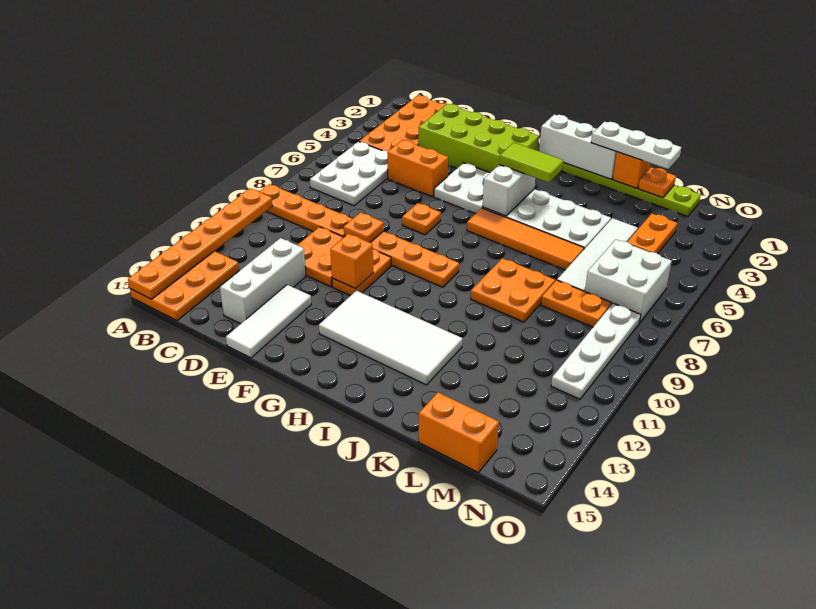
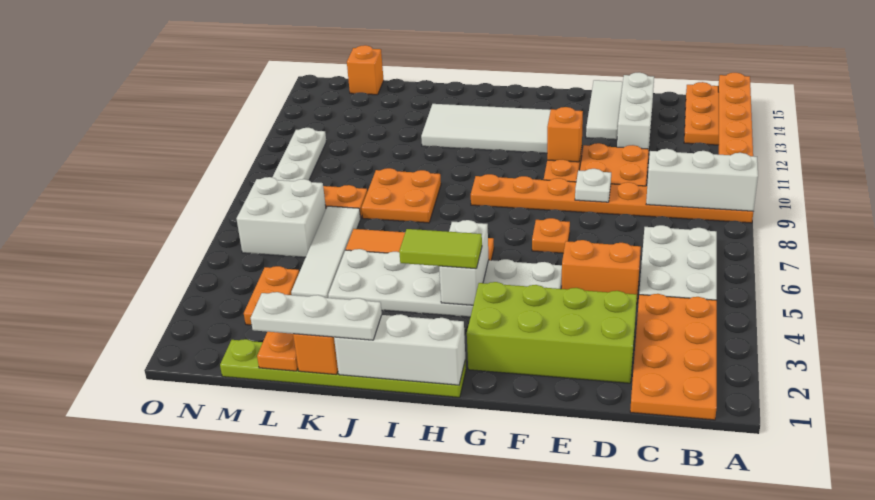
none -> white brick A9:C9 level 2
orange plate E9 level 2 -> white plate E9 level 2
orange brick L15:M15 level 1 -> orange brick M15 level 1

